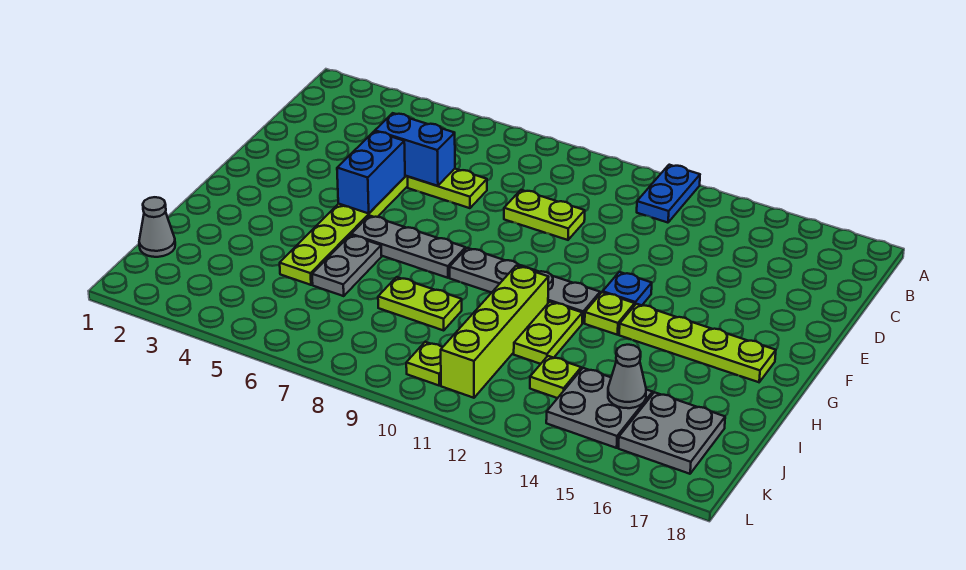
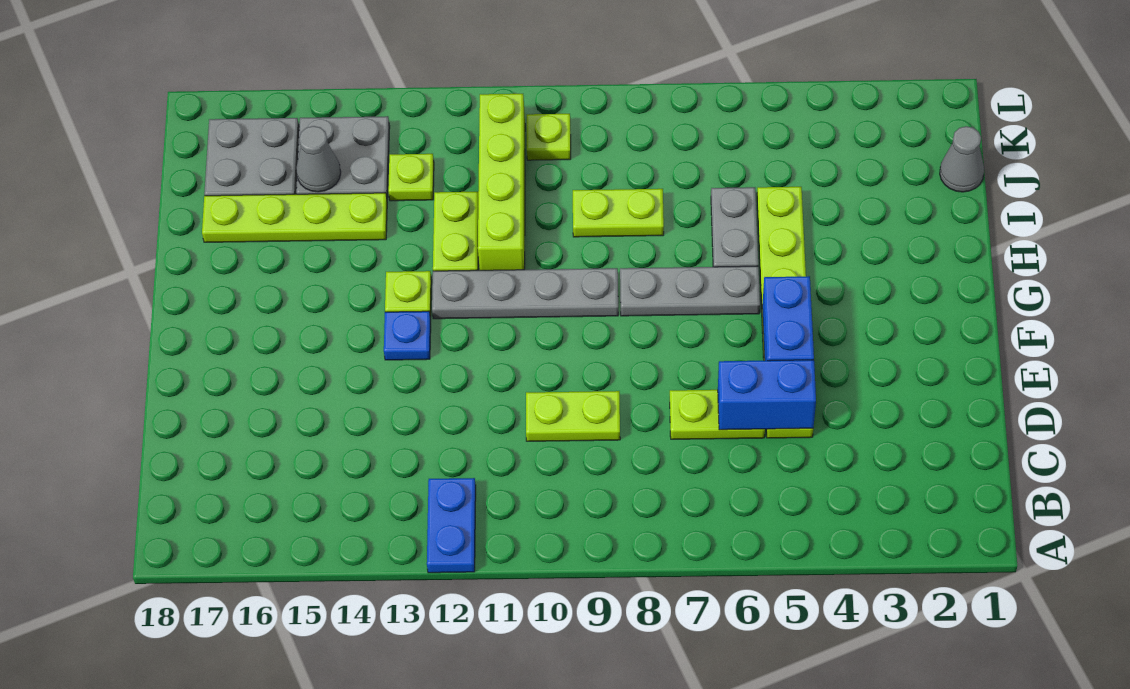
lime plate G14:G17 level 1 -> lime plate I14:I17 level 1

